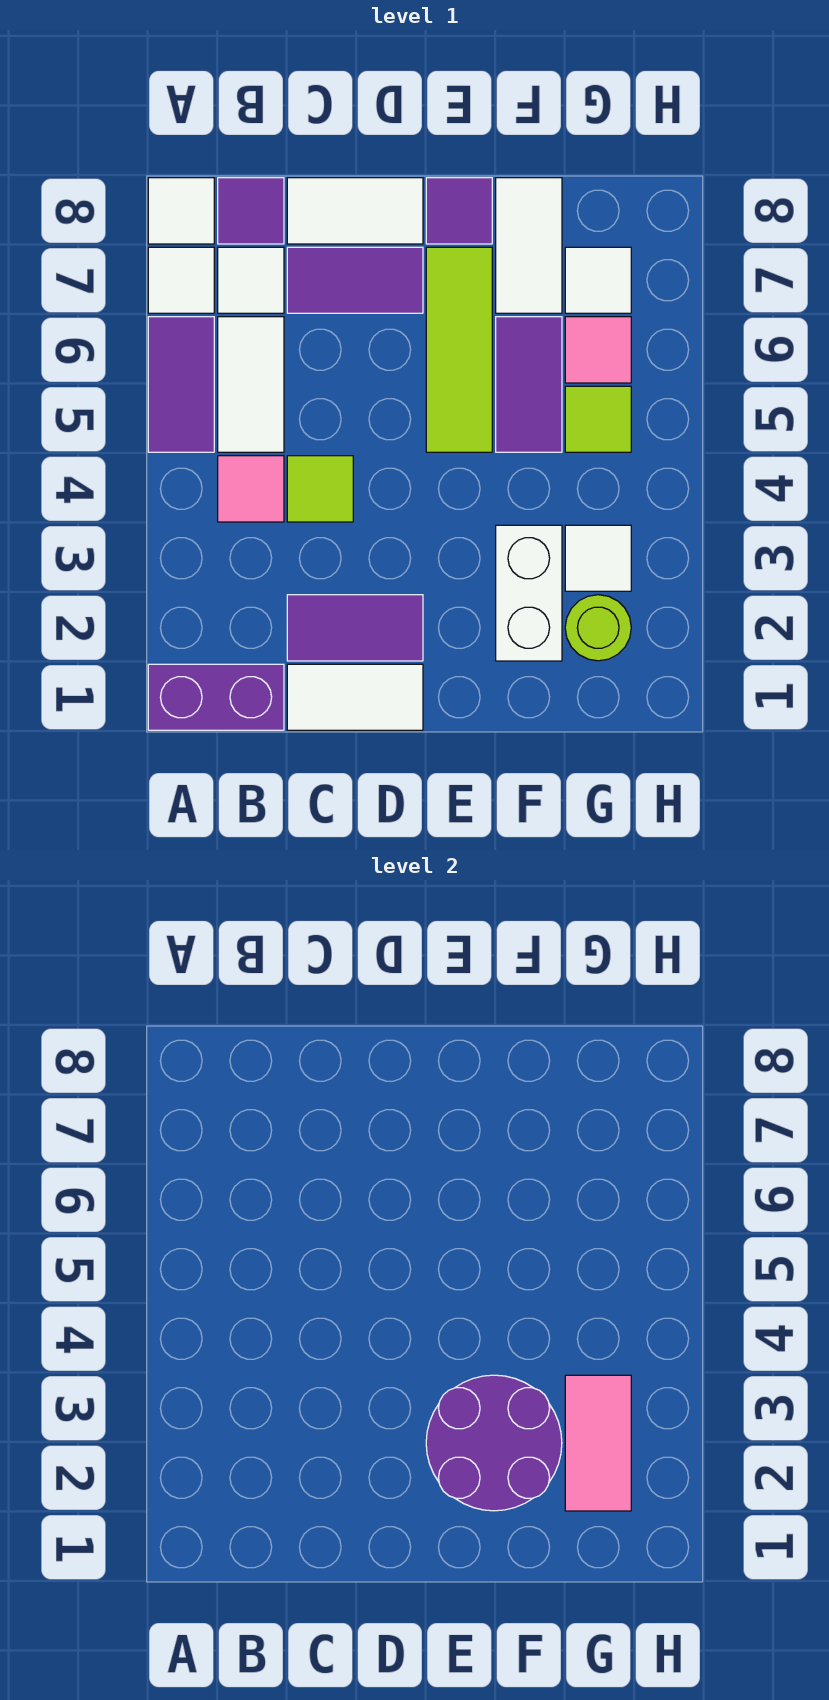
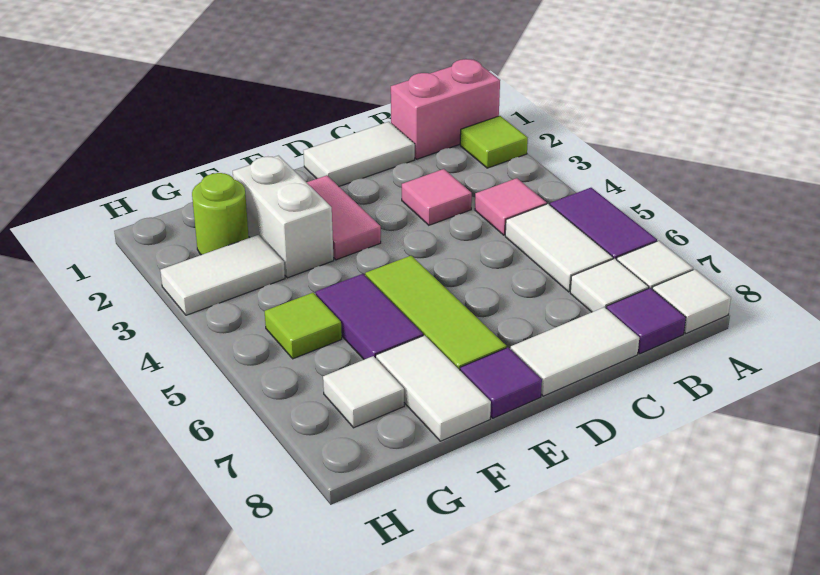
purple brick A1:B1 level 1 -> pink brick A1:B1 level 1
purple tile C2:D2 level 1 -> none
lime tile C4 level 1 -> lime tile A2 level 1
purple tile C7:D7 level 1 -> none
purple round brick E2:F3 level 2 -> none
pink tile G2:G3 level 2 -> pink tile E2:E3 level 1
white tile G3 level 1 -> white tile G3:H3 level 1
pink tile G6 level 1 -> pink tile C3 level 1

